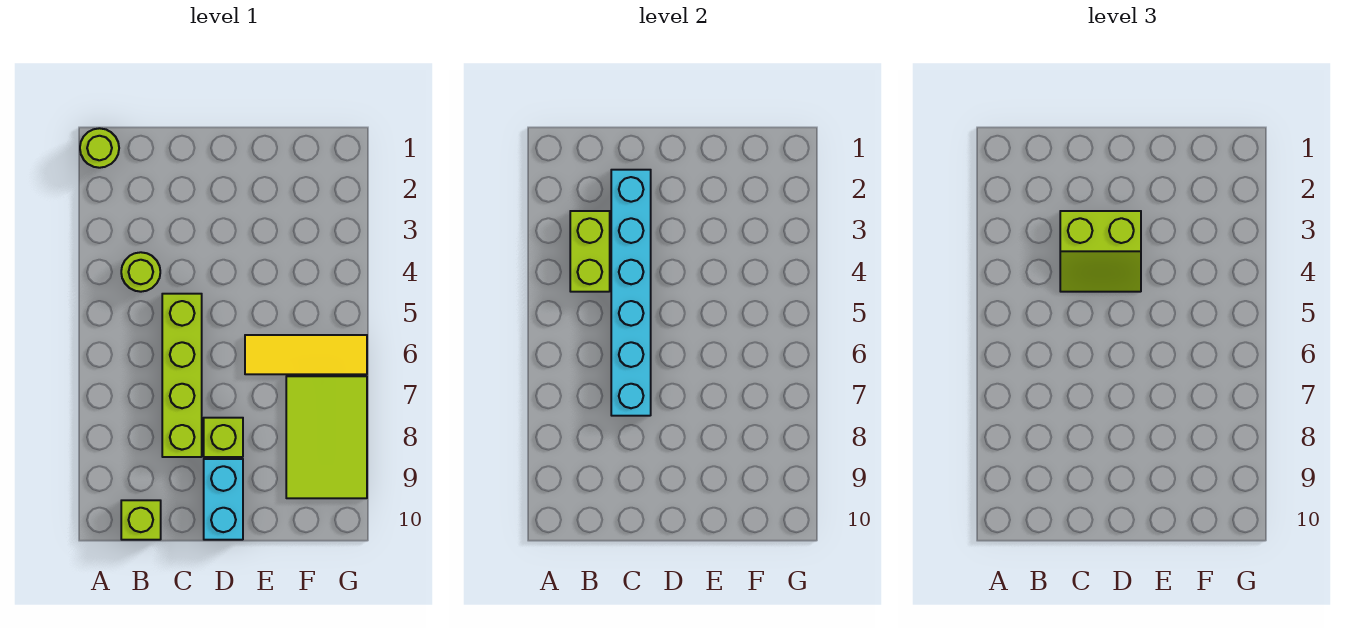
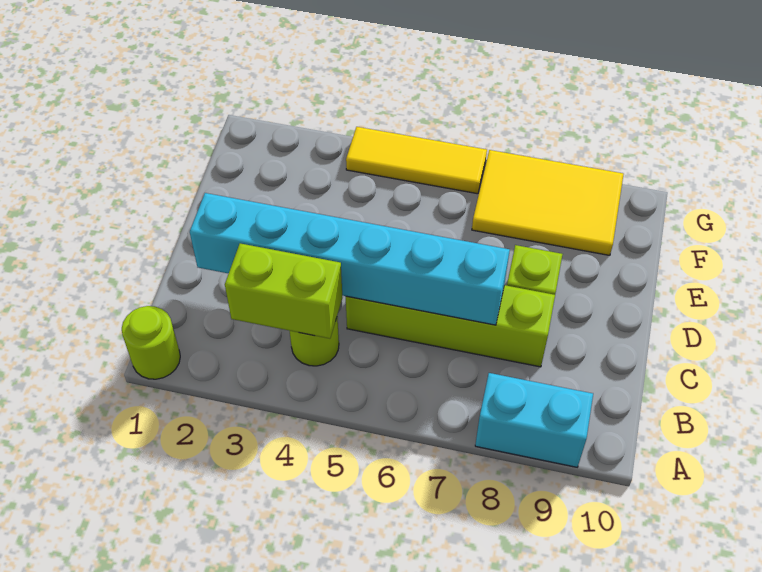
lime brick B10 level 1 -> none
lime slope C3:D4 level 3 top 3 -> none
cyan brick D9:D10 level 1 -> cyan brick A8:A9 level 1
yellow tile E6:G6 level 1 -> yellow tile G4:G6 level 1
lime tile F7:G9 level 1 -> yellow tile F7:G9 level 1

